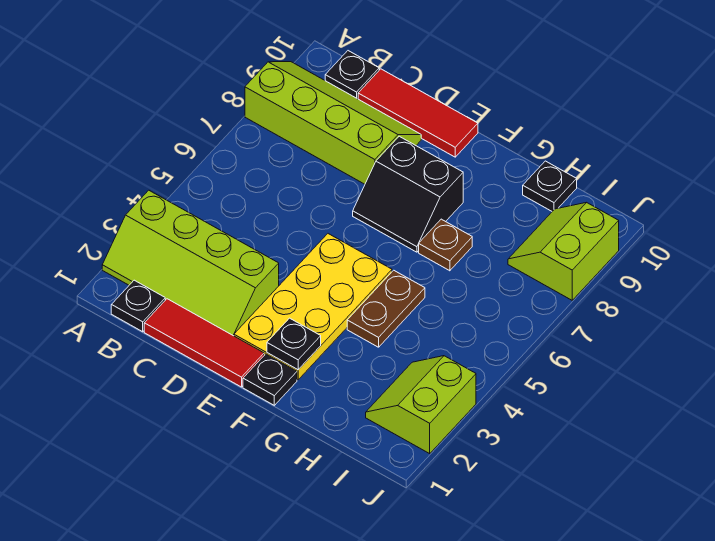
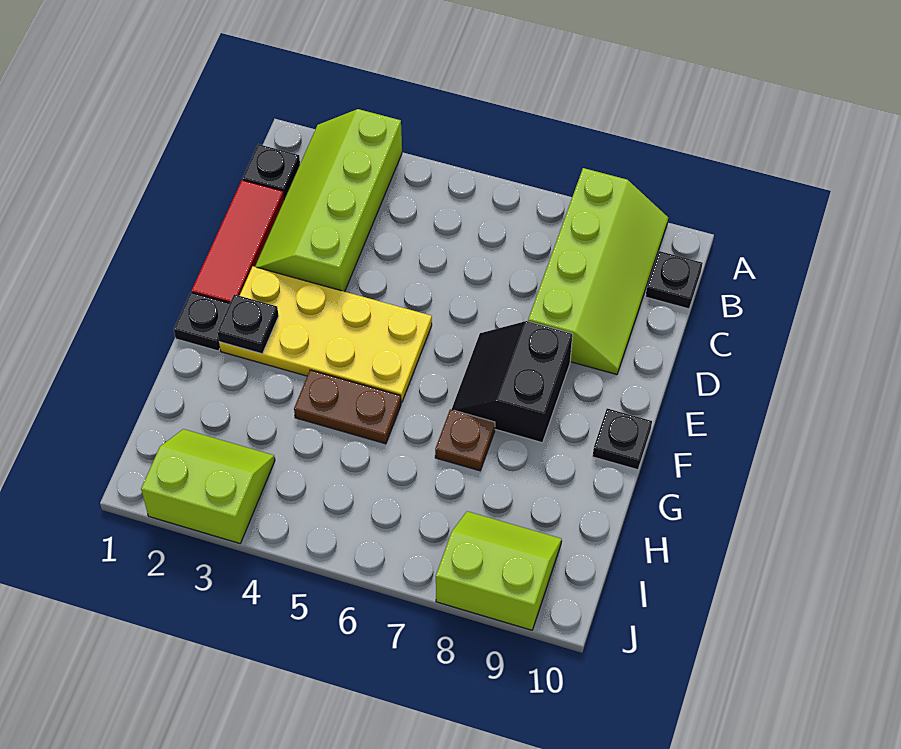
red tile C10:E10 level 1 -> none
black plate H10 level 1 -> black plate F10 level 1

